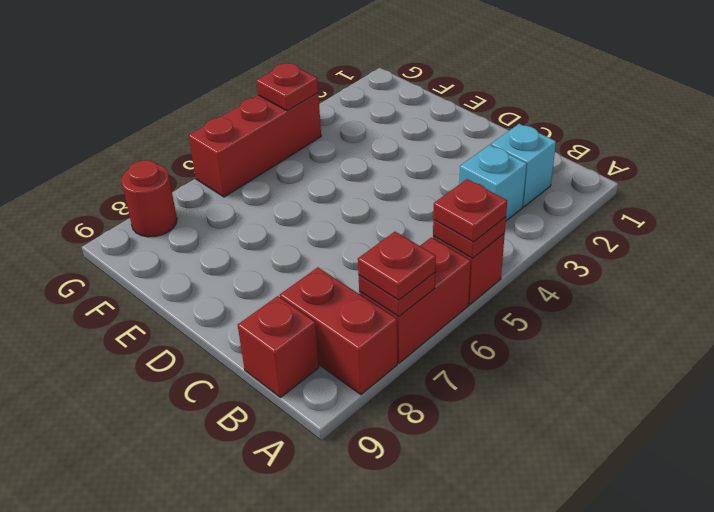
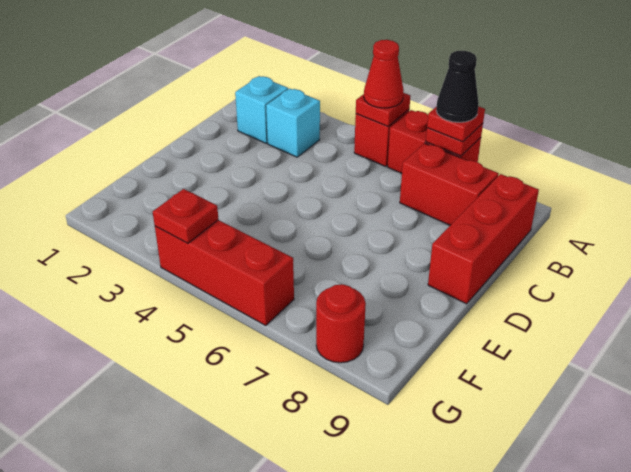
red plate A5 level 3 -> red cone A5 level 3
none -> black cone A7 level 4
red brick A8:B8 level 1 -> red brick B7:B8 level 1
red brick B9 level 1 -> red brick B9:D9 level 1

